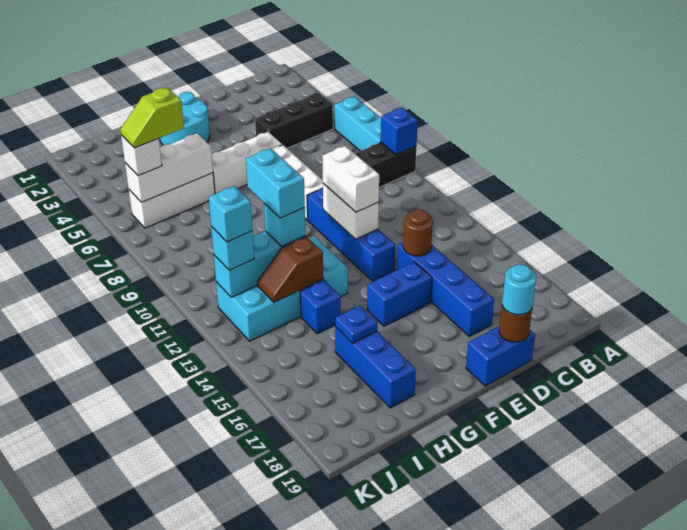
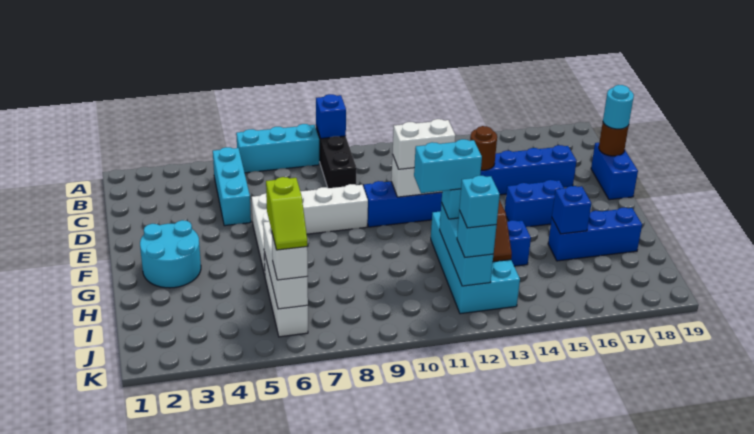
black brick B5:D5 level 1 -> cyan brick B5:D5 level 1
blue brick E15:F15 level 1 -> blue brick F15:F16 level 1
blue plate H16 level 2 -> blue brick H16 level 2

